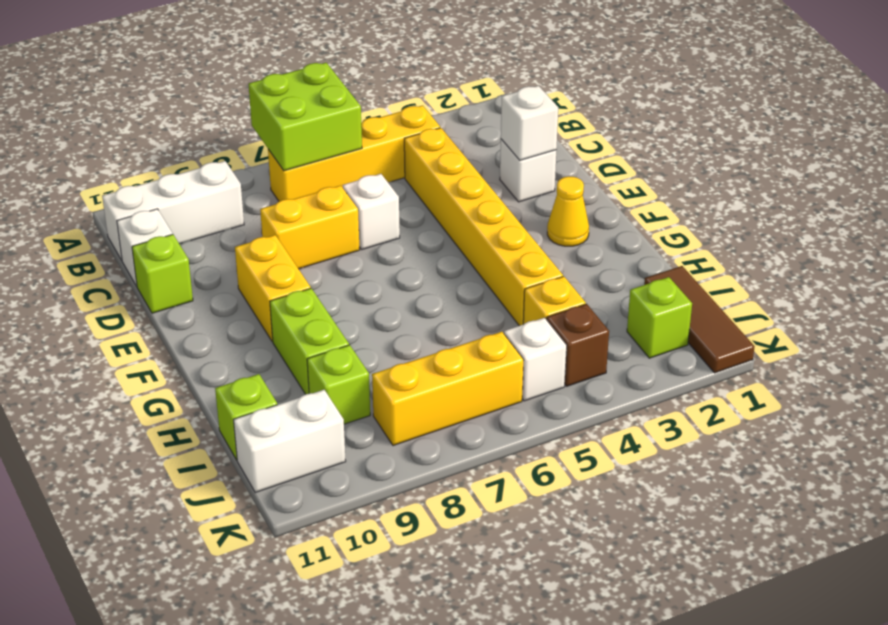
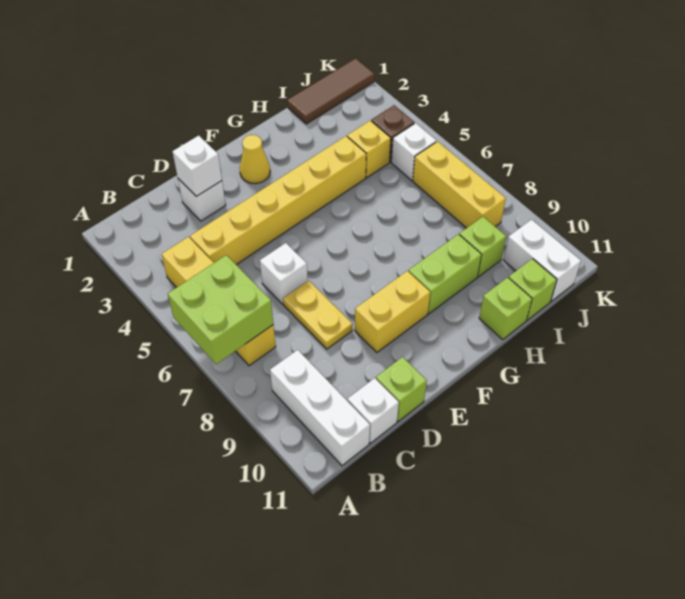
yellow brick D7:D8 level 1 -> yellow plate D7:D8 level 1
lime brick J2 level 1 -> lime brick H11 level 1

